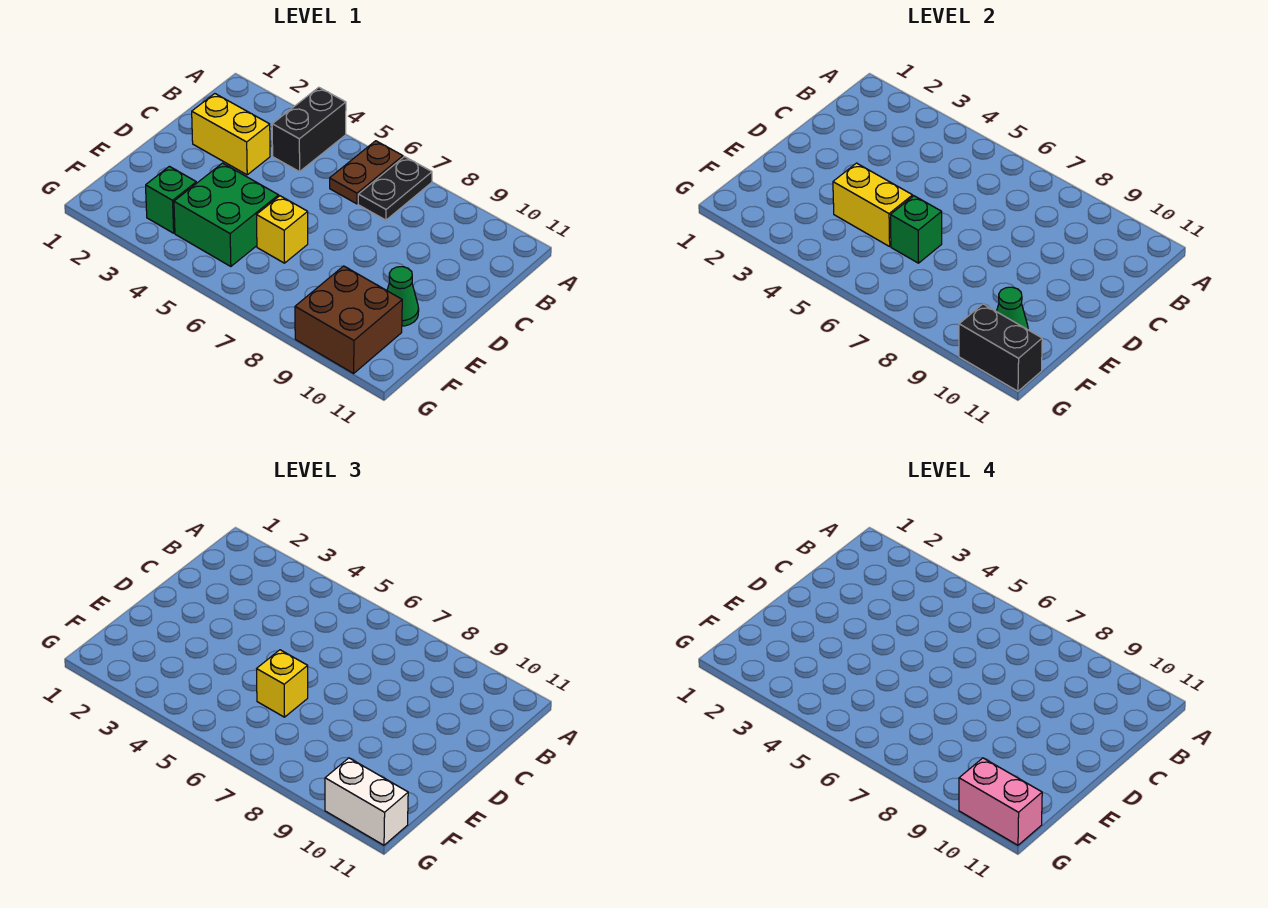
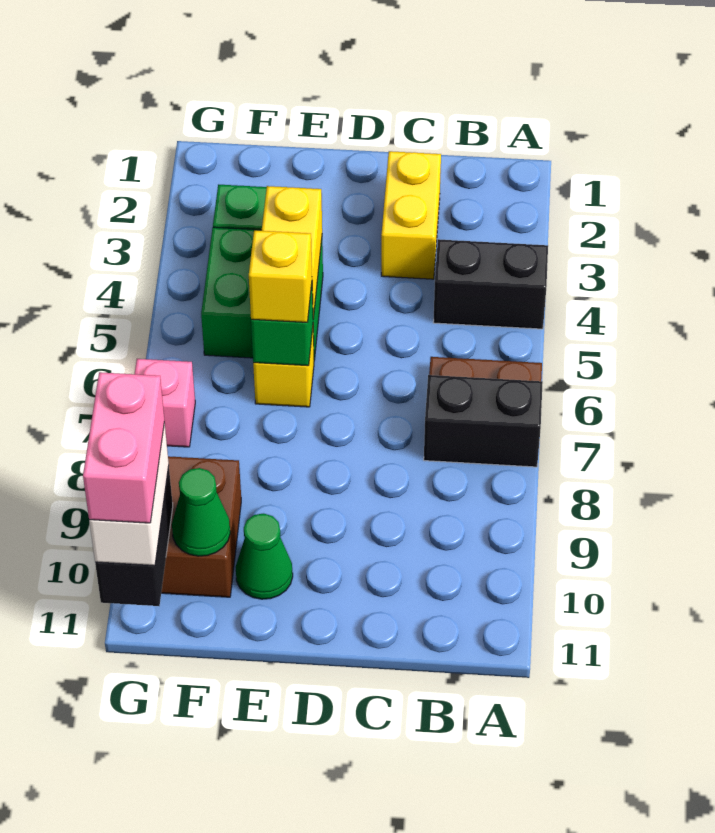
black plate A7:B7 level 1 -> black brick A7:B7 level 1
none -> pink brick G7 level 1

